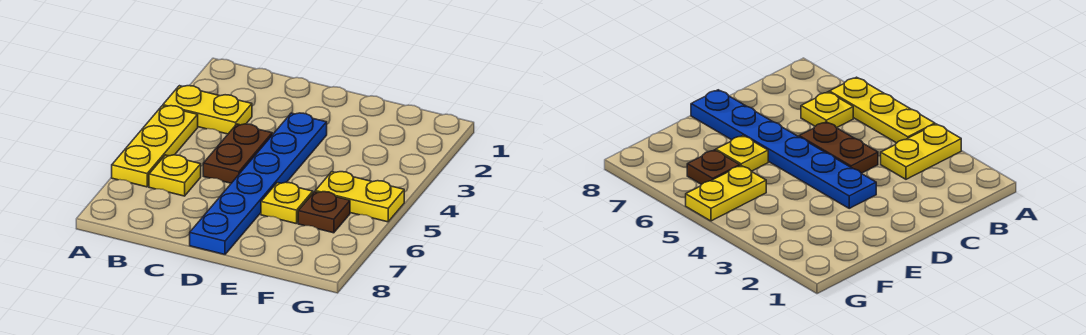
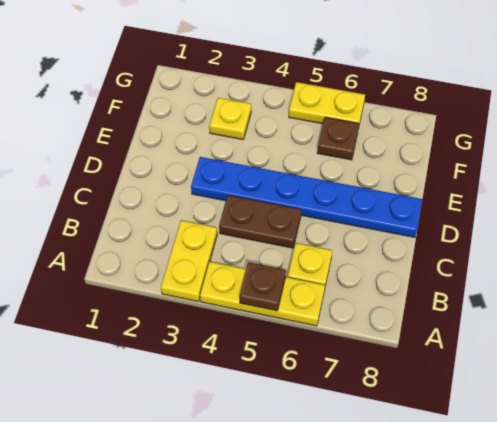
none -> brown plate A5 level 2
yellow plate E6 level 1 -> yellow plate F3 level 1
yellow plate F5:G5 level 1 -> yellow plate G5:G6 level 1

